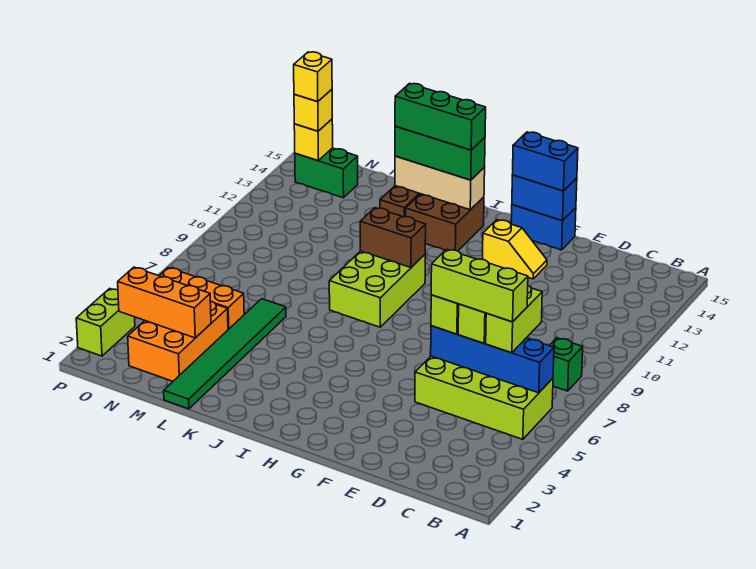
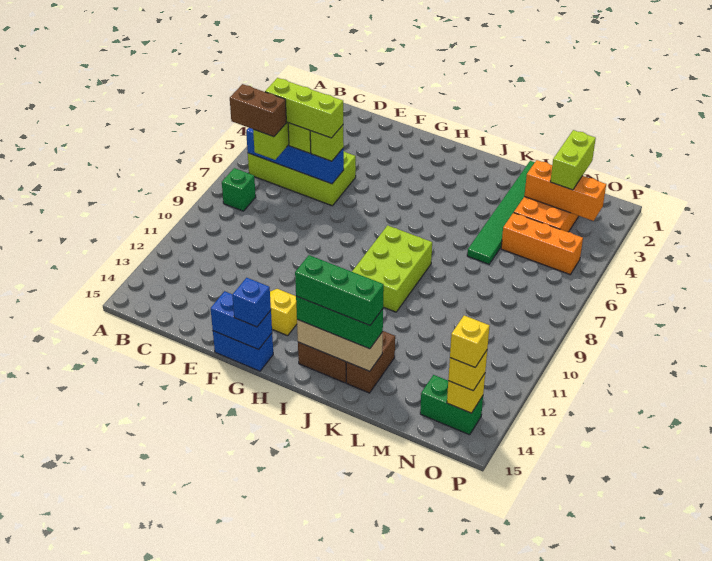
blue brick F15:G15 level 3 -> blue brick G15 level 3
brown brick I10:J10 level 2 -> brown brick B7:C7 level 4
lime brick P2:P3 level 1 -> lime brick N2:N3 level 3

